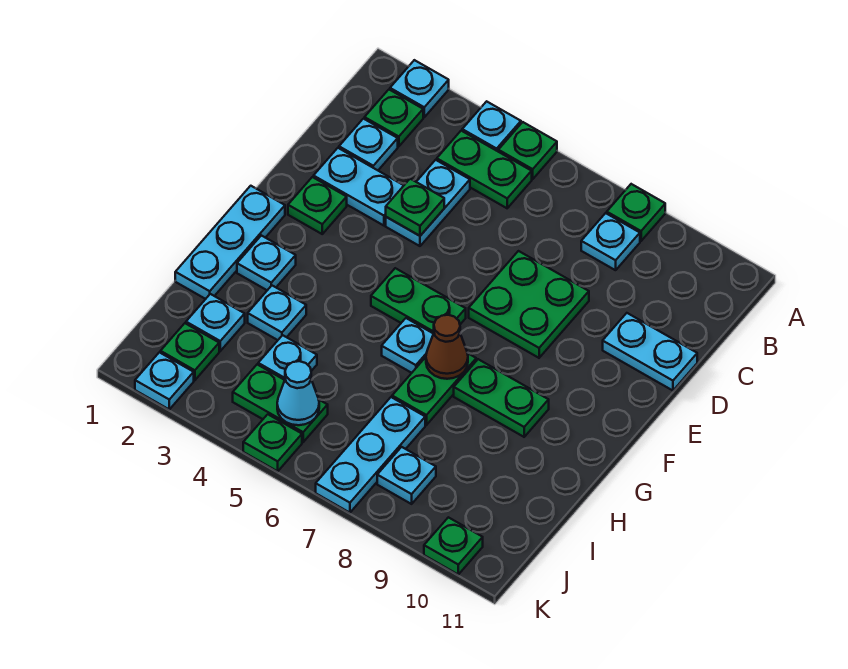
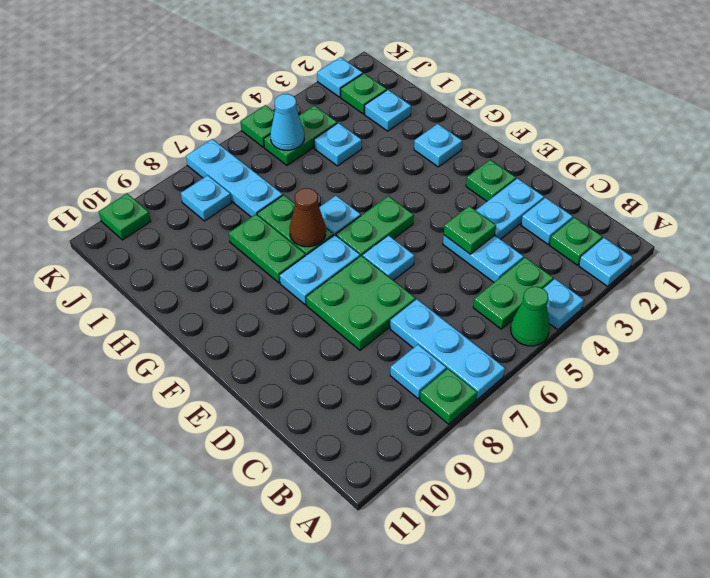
green plate A5 level 1 -> green cone A5 level 1
cyan plate D10:D11 level 1 -> cyan plate F7:F8 level 1
cyan plate F1:H1 level 1 -> cyan plate A7:C7 level 1
green plate G8:G9 level 1 -> green plate G8:H8 level 1
cyan plate H3 level 1 -> cyan plate E6 level 1

